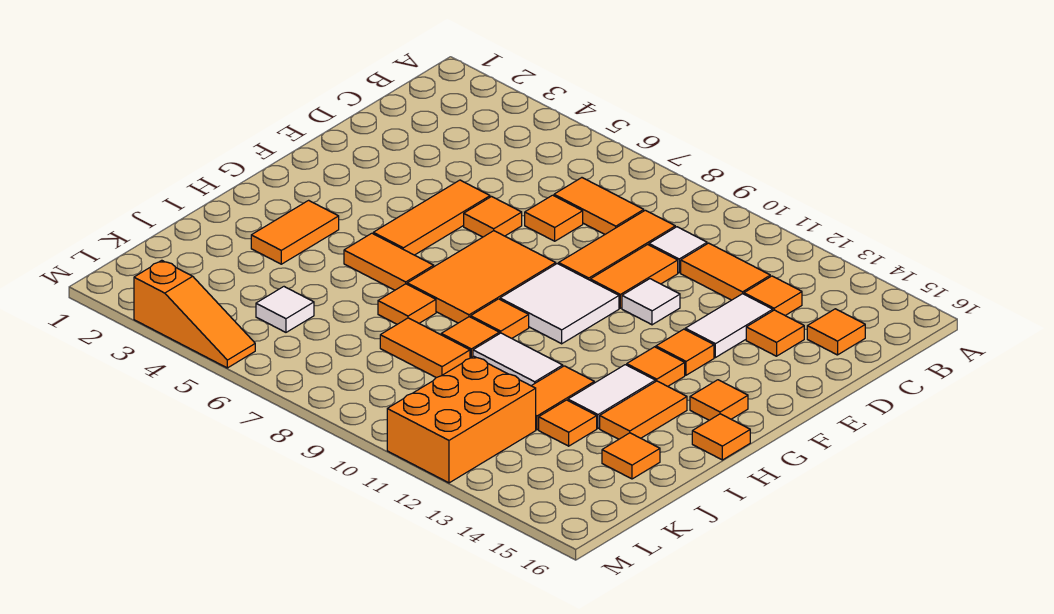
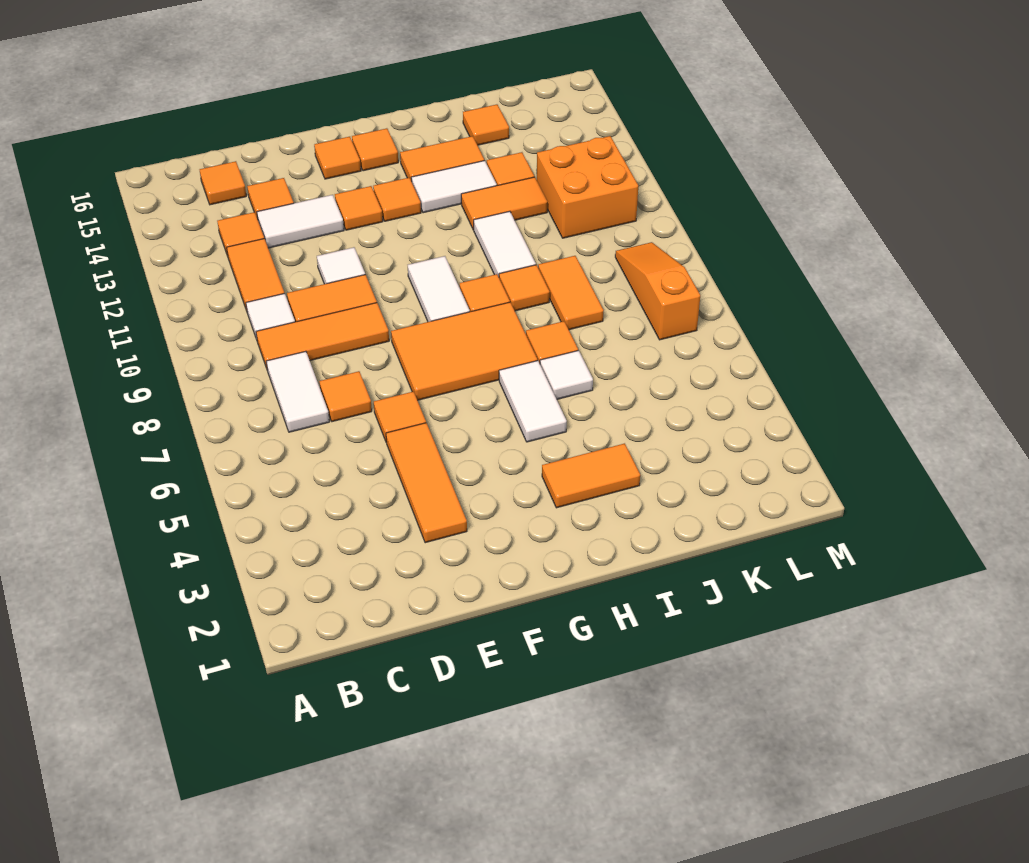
orange tile C7:C8 level 1 -> white tile C7:C8 level 1
orange tile E5:G5 level 1 -> orange tile E3:E5 level 1
white tile F9:G10 level 1 -> white tile G9:G10 level 1
orange tile H5:H6 level 1 -> white tile H5:H6 level 1
orange tile H16 level 1 -> orange tile F15 level 1
white tile K5 level 1 -> white tile I6 level 1
orange brick K11:M12 level 1 -> orange brick K11:L12 level 1
orange slope M3:M5 level 1 top 3 -> orange slope L7:L9 level 1 top 7

